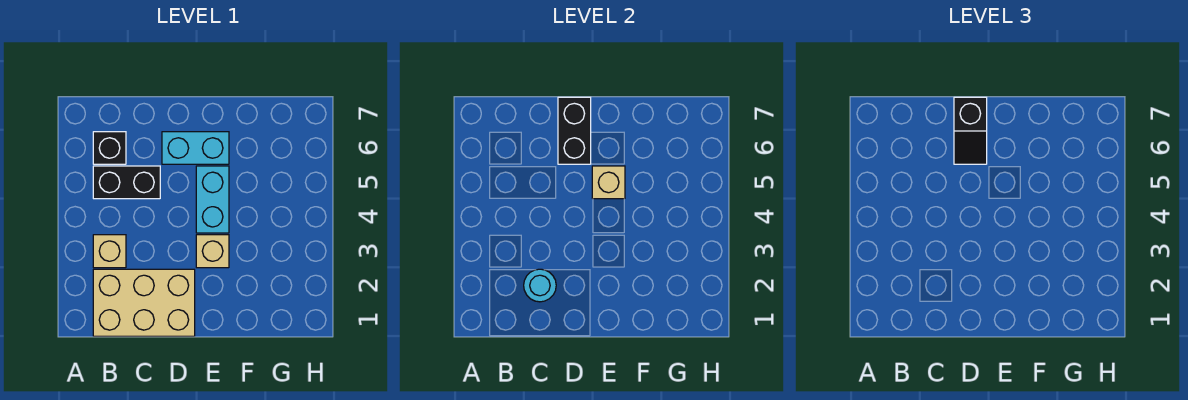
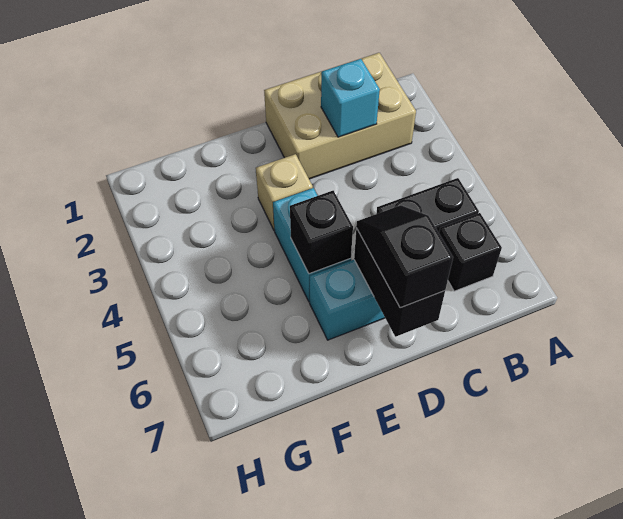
tan brick B3 level 1 -> none
cyan round brick C2 level 2 -> cyan brick C2 level 2
tan brick E5 level 2 -> black brick E5 level 2

